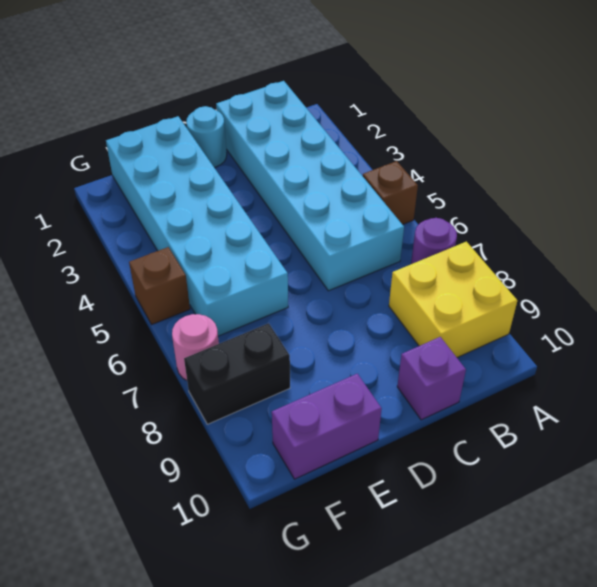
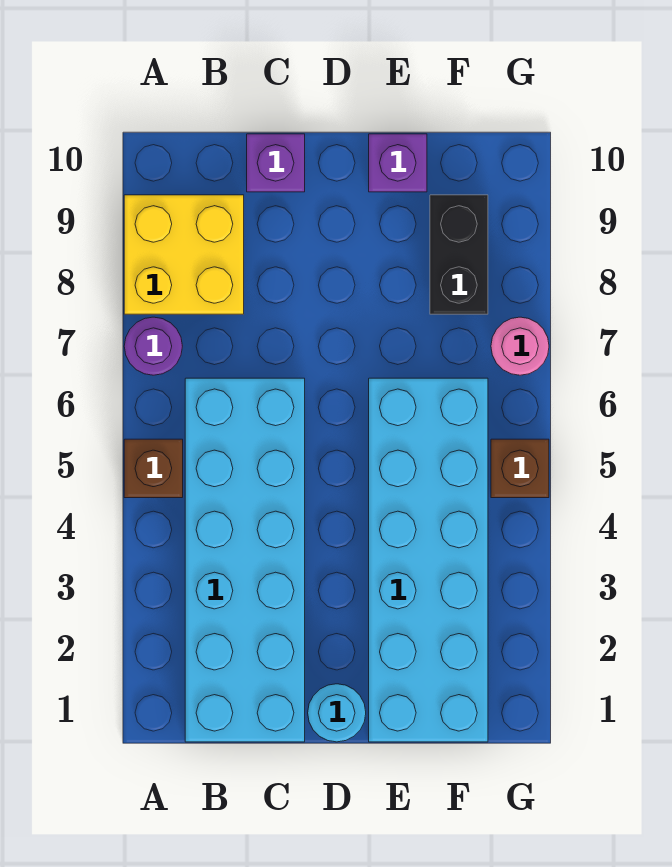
purple brick E10:F10 level 1 -> purple brick E10 level 1
black brick F8:G8 level 1 -> black brick F8:F9 level 1

